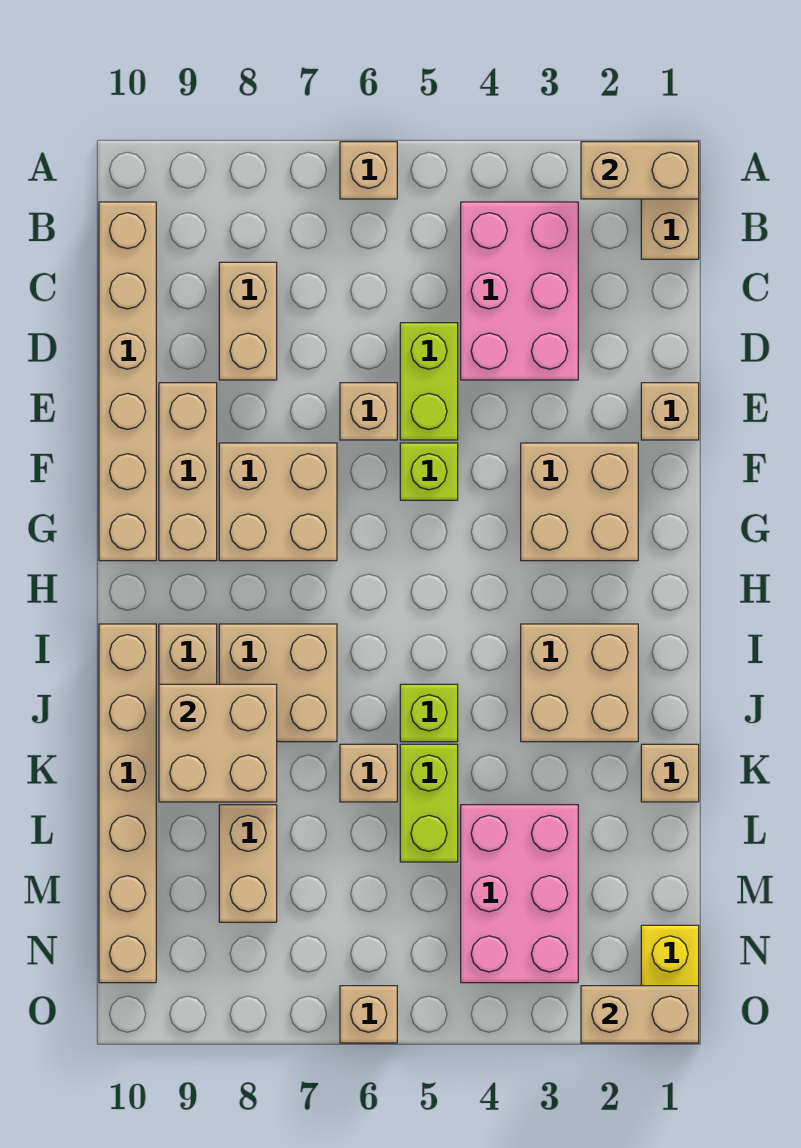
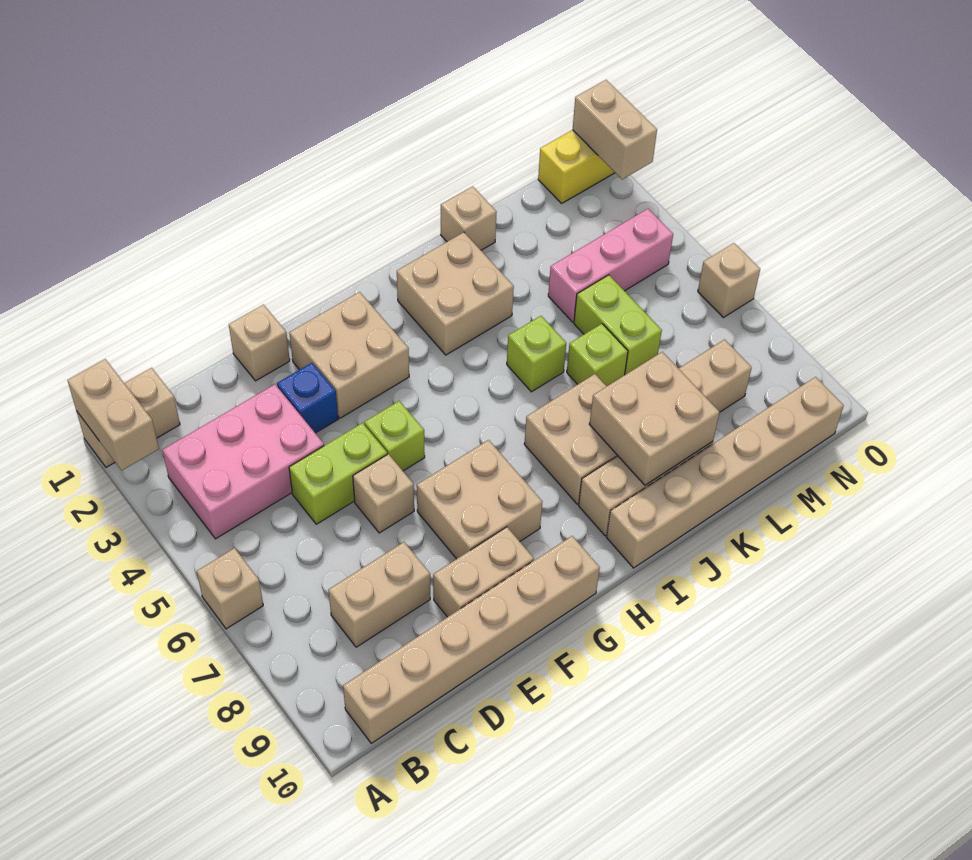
none -> blue brick E3 level 1
tan brick E9:G9 level 1 -> tan brick E9:F9 level 1
lime brick K5:L5 level 1 -> lime brick L5:L6 level 1
tan brick K6 level 1 -> lime brick K6 level 1
pink brick L3:N4 level 1 -> pink brick L4:N4 level 1

